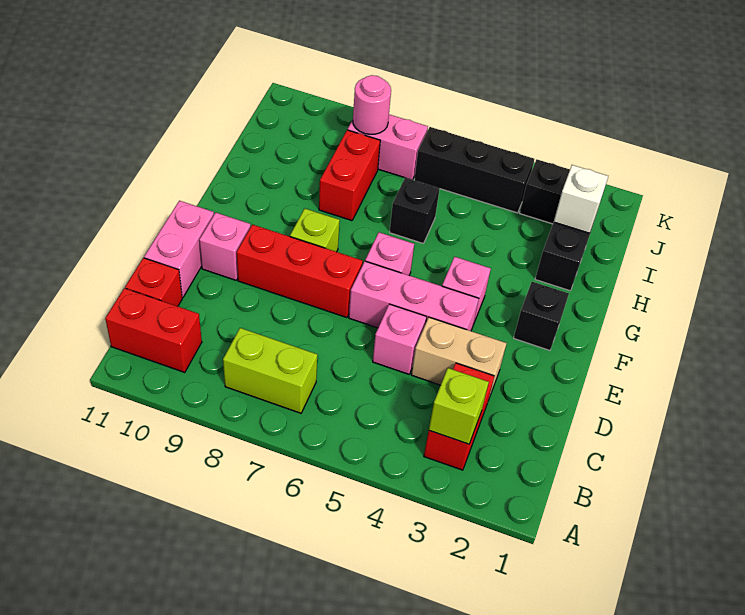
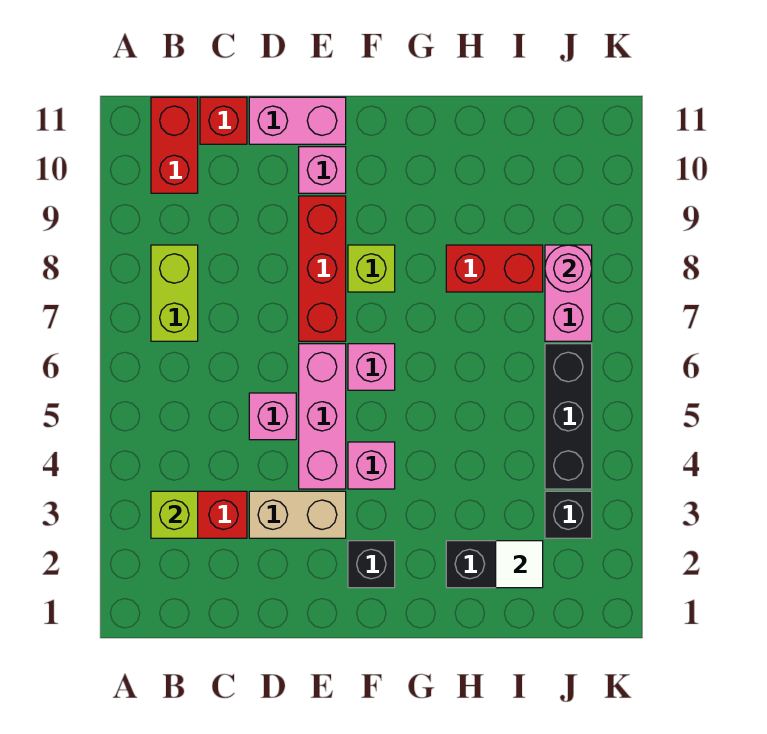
tan brick D3:D4 level 1 -> tan brick D3:E3 level 1
black brick H6 level 1 -> none
white brick I2 level 2 -> white tile I2 level 2

